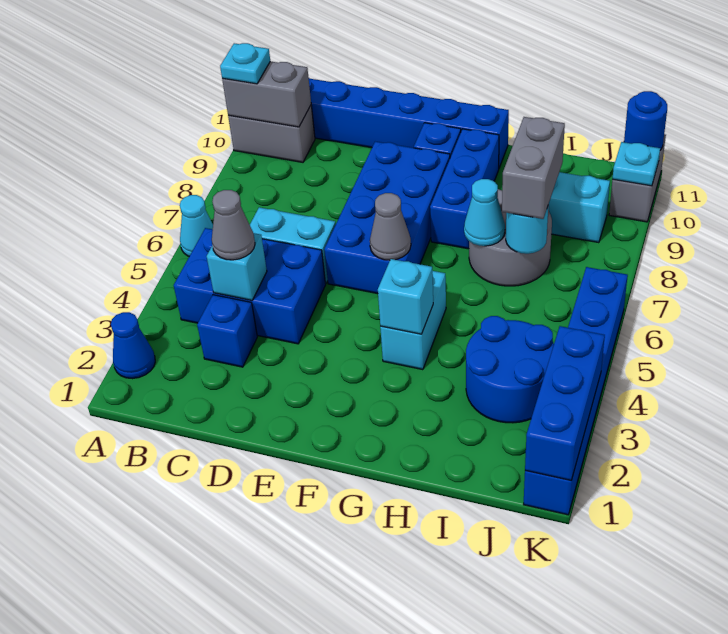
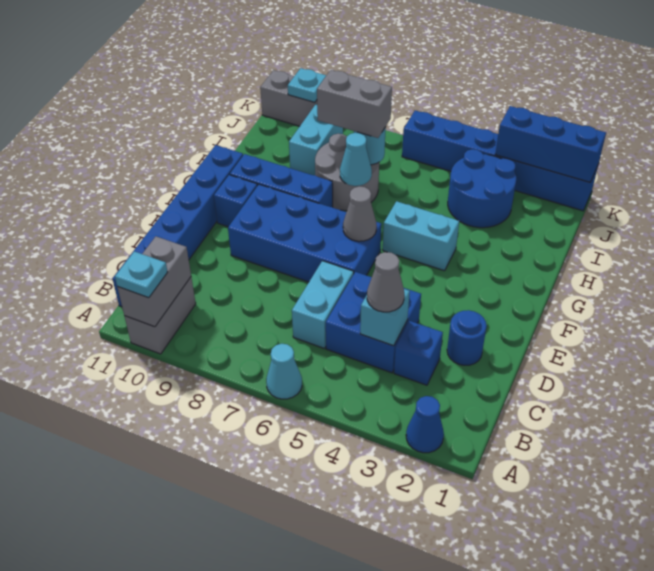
blue brick B4:D5 level 1 -> blue brick C4:D5 level 1
cyan brick G4 level 2 -> none
blue round brick K11 level 2 -> blue round brick D2 level 1

